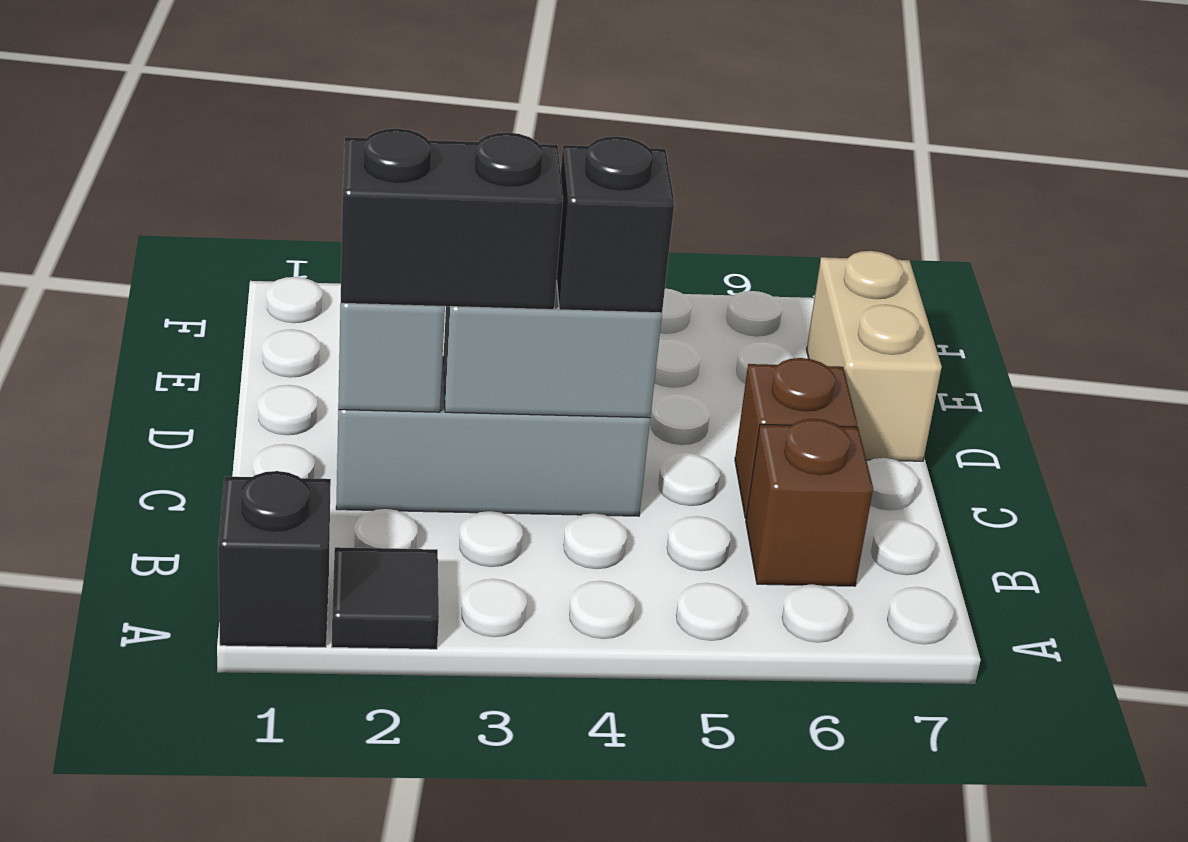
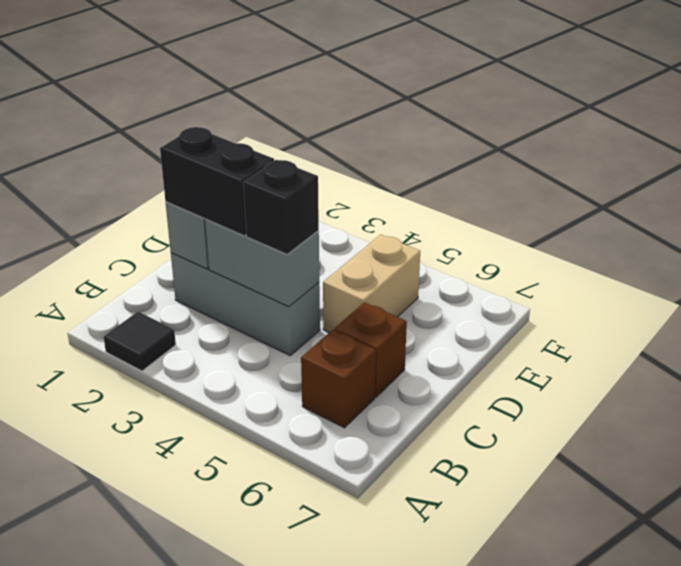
black brick A1 level 1 -> none
tan brick D7:E7 level 1 -> tan brick D5:E5 level 1

